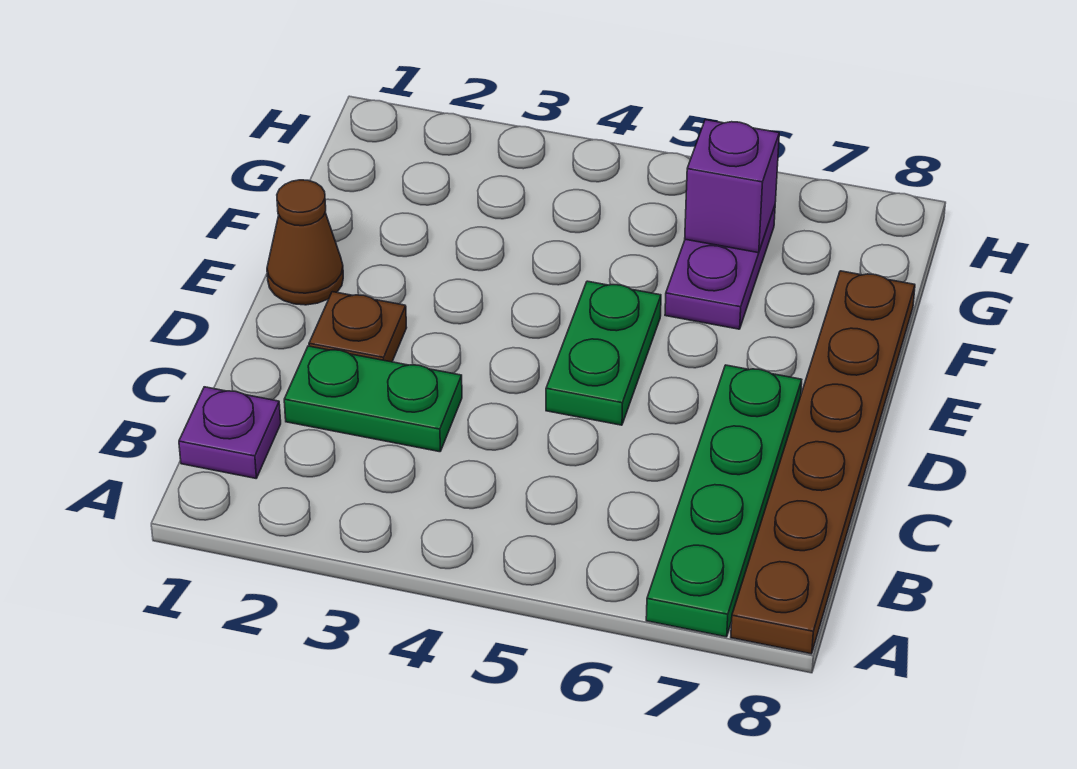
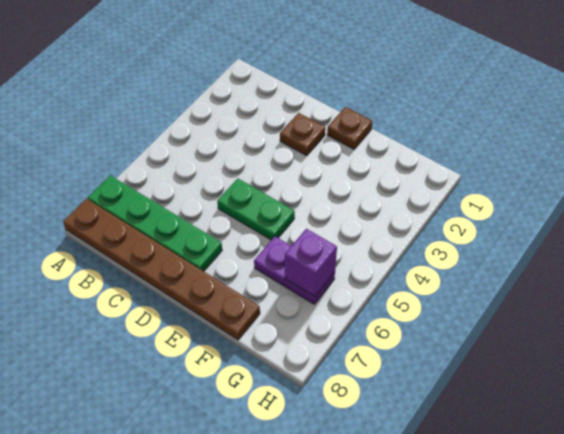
purple plate B1 level 1 -> none
green plate C2:C3 level 1 -> none
brown cone E1 level 1 -> brown plate E1 level 1

